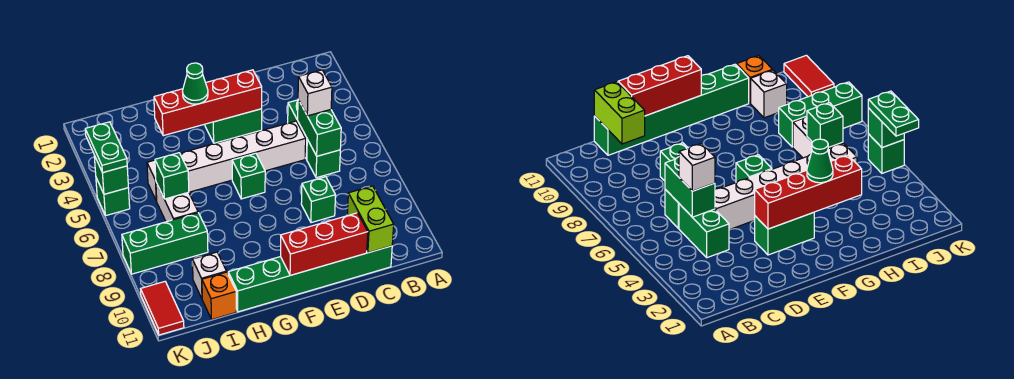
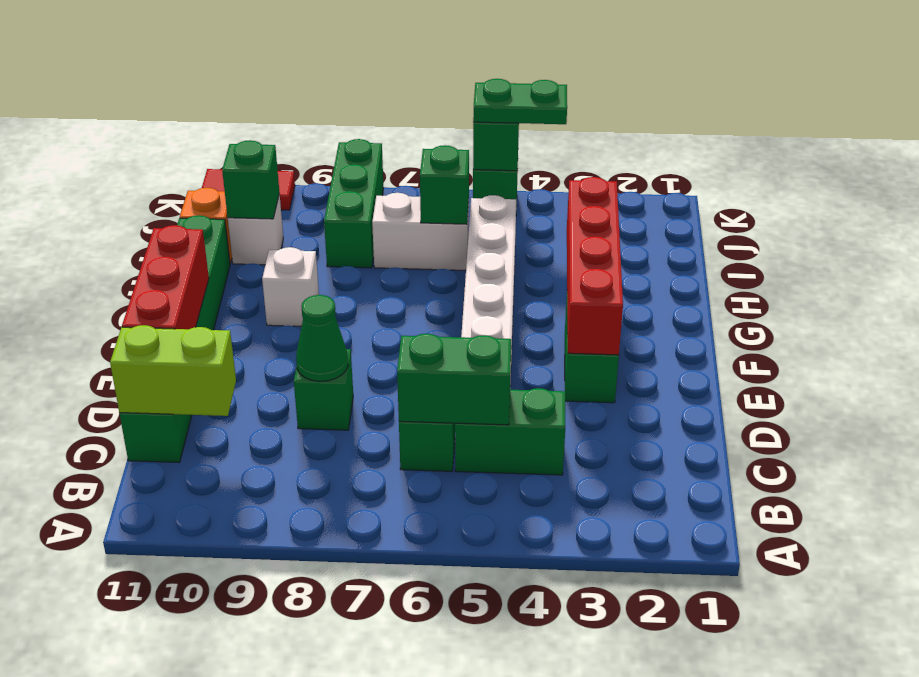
white brick C5 level 3 -> white brick G9 level 1
green brick F6 level 1 -> green brick I10 level 2
green cone G3 level 3 -> green cone D8 level 2

